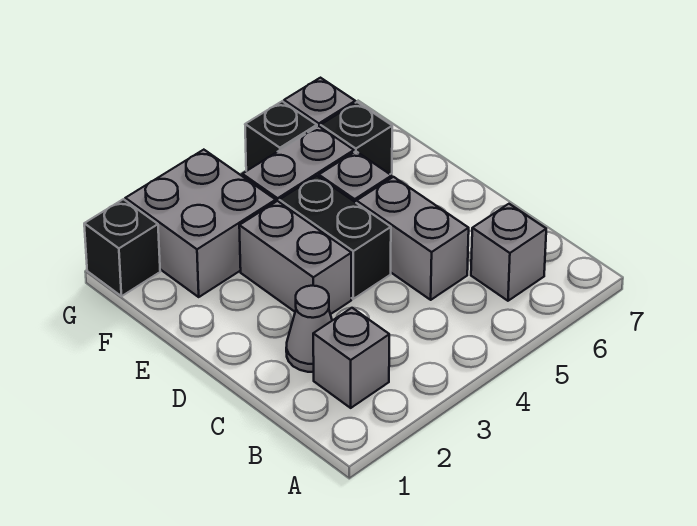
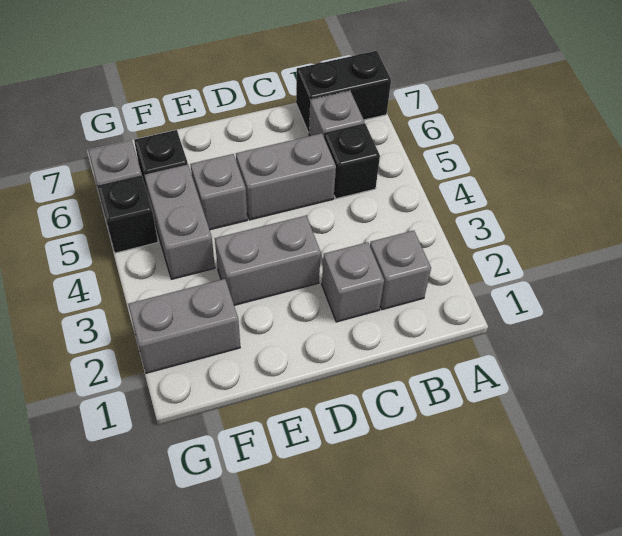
grey cone C2 level 1 -> grey brick C2 level 1
black brick D4:E4 level 1 -> black brick A7:B7 level 1
grey brick F2:G3 level 1 -> grey brick F2:G2 level 1
black brick G1 level 1 -> black brick B5 level 1

